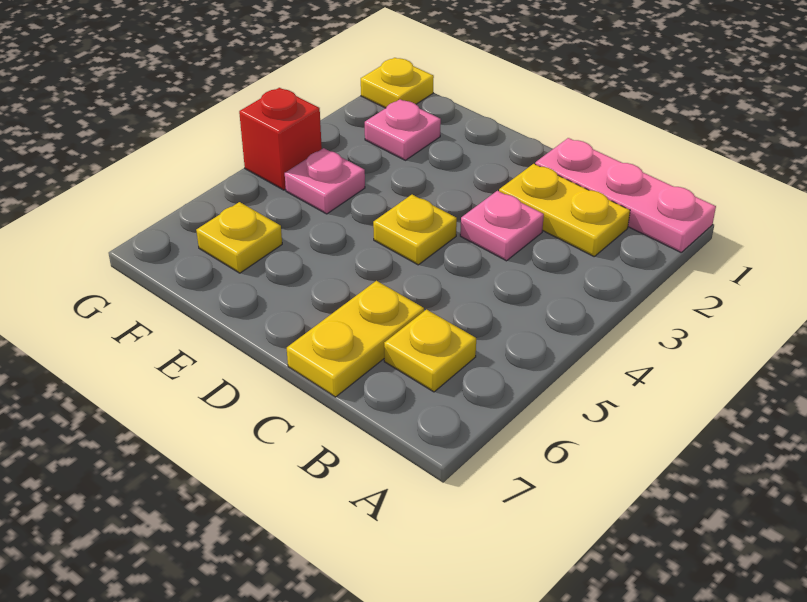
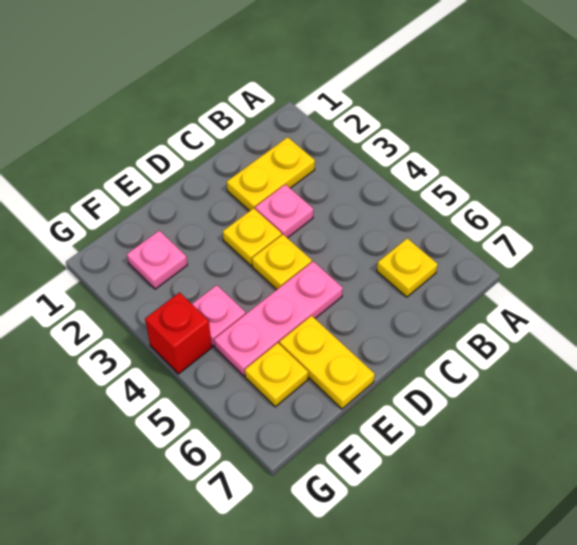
pink plate A1:C1 level 1 -> pink plate D5:F5 level 1
yellow plate C6:C7 level 1 -> yellow plate E6:E7 level 1
yellow plate G1 level 1 -> yellow plate D3 level 1

